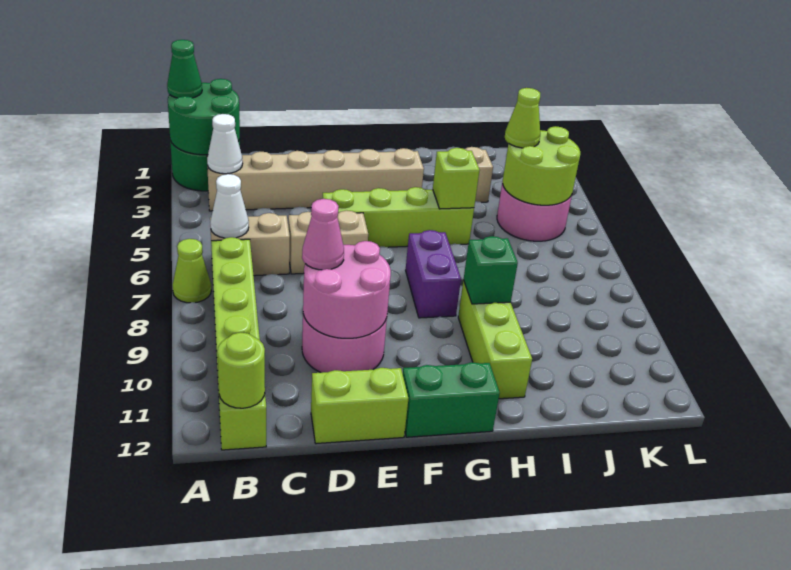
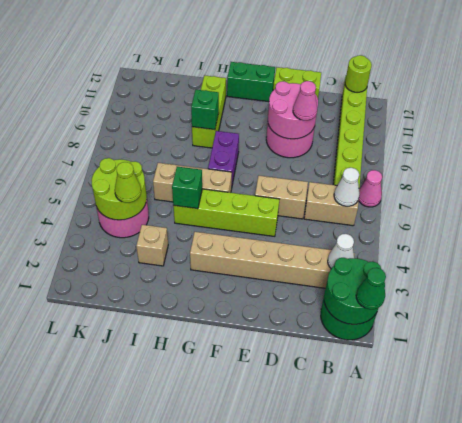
lime cone A7 level 1 -> pink cone A7 level 1
none -> tan brick G6:I6 level 1
lime brick H5 level 2 -> green brick H5 level 2

